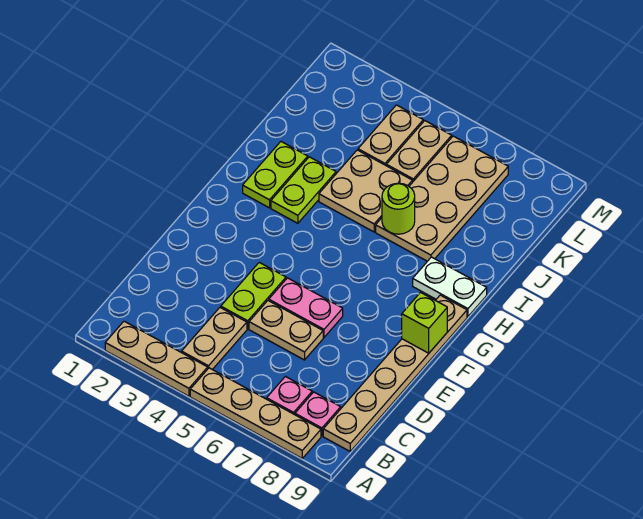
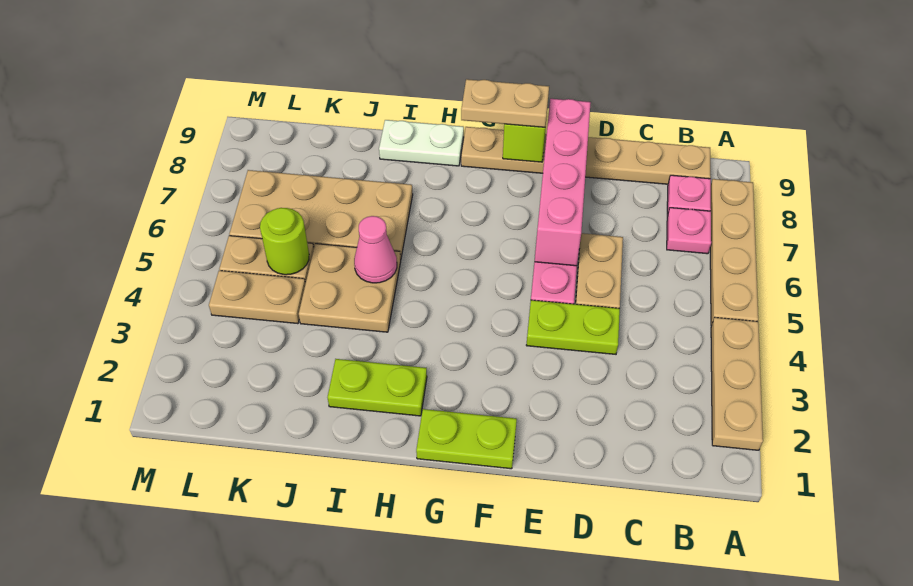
tan plate B4:C4 level 1 -> tan plate F9:G9 level 3
none -> pink brick E6:E9 level 2
lime plate H3:I3 level 1 -> lime plate F1:G1 level 1
white plate H8:H9 level 1 -> white plate H9:I9 level 1
none -> pink cone I5 level 2
lime round brick I6 level 2 -> lime round brick K5 level 2

